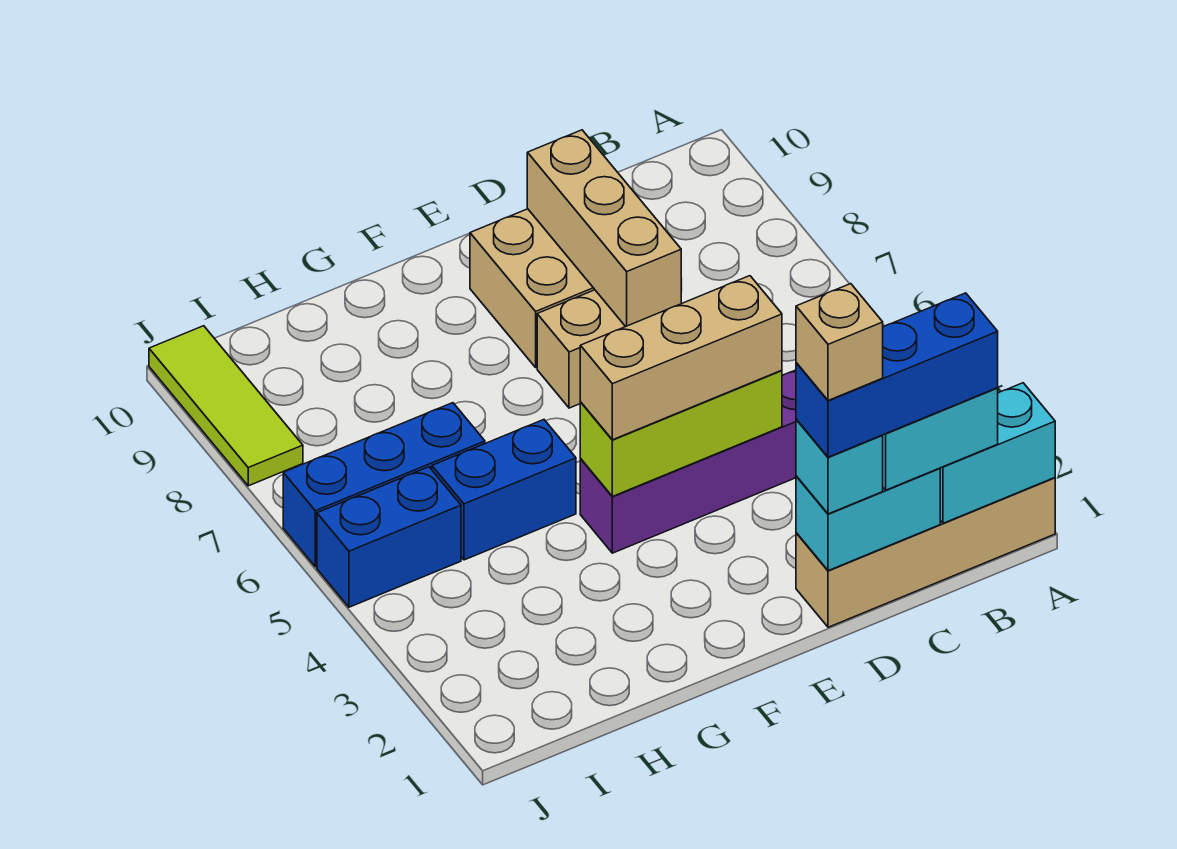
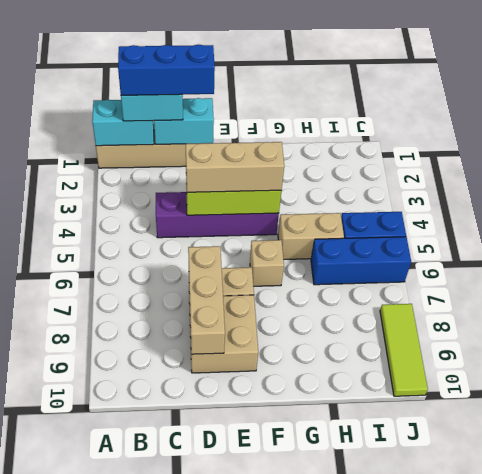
cyan brick D1 level 3 -> none
tan brick D1 level 5 -> tan brick F6 level 1
blue brick G5:H5 level 1 -> tan brick G5:H5 level 1

